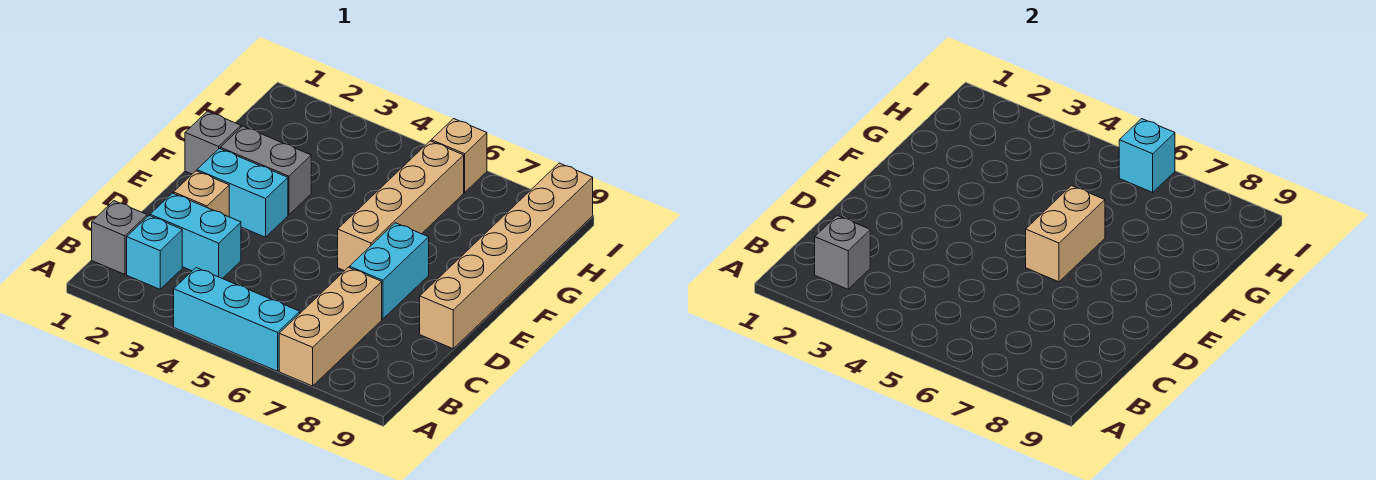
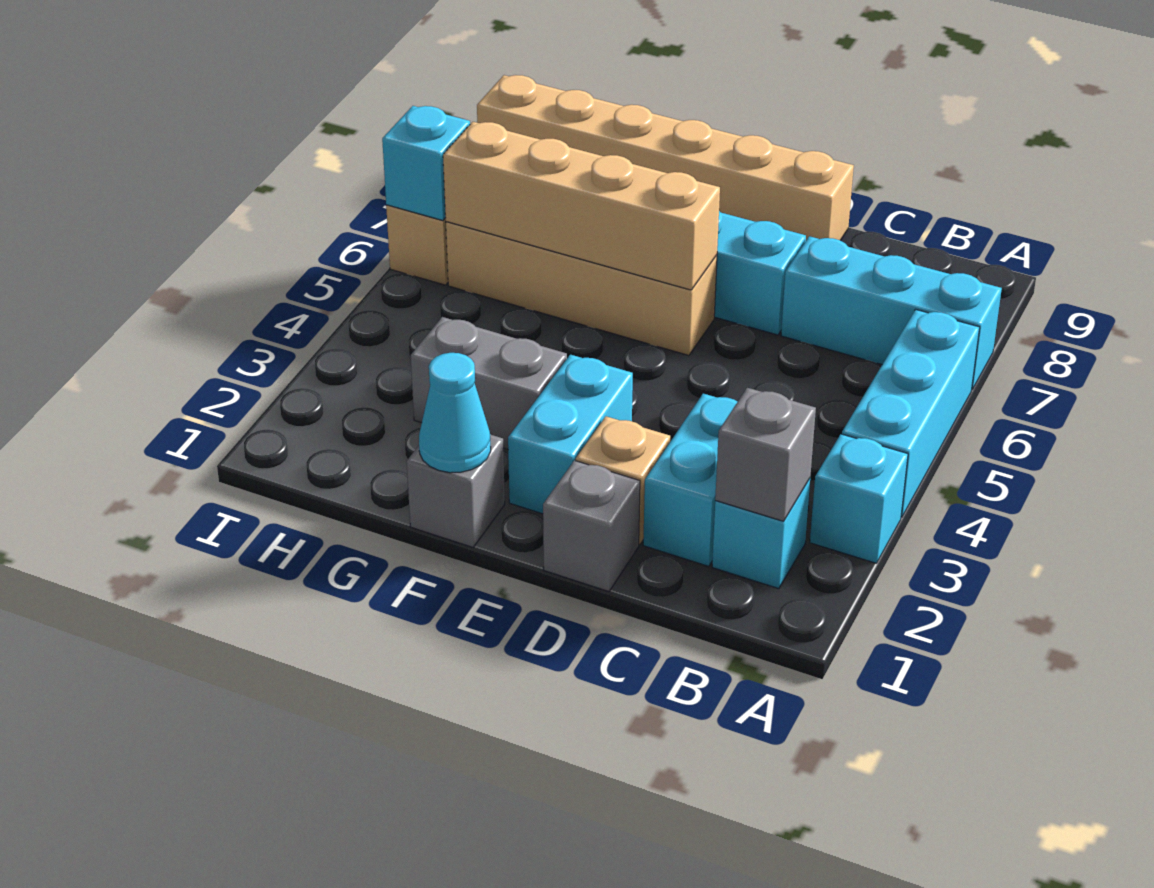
none -> cyan brick A3 level 1
tan brick A7:C7 level 1 -> cyan brick A7:C7 level 1
grey brick B1 level 1 -> grey brick D1 level 1
tan brick E6:F6 level 2 -> tan brick E6:H6 level 2
none -> cyan cone F1 level 2
grey brick F2:F3 level 1 -> grey brick F3:G3 level 1

